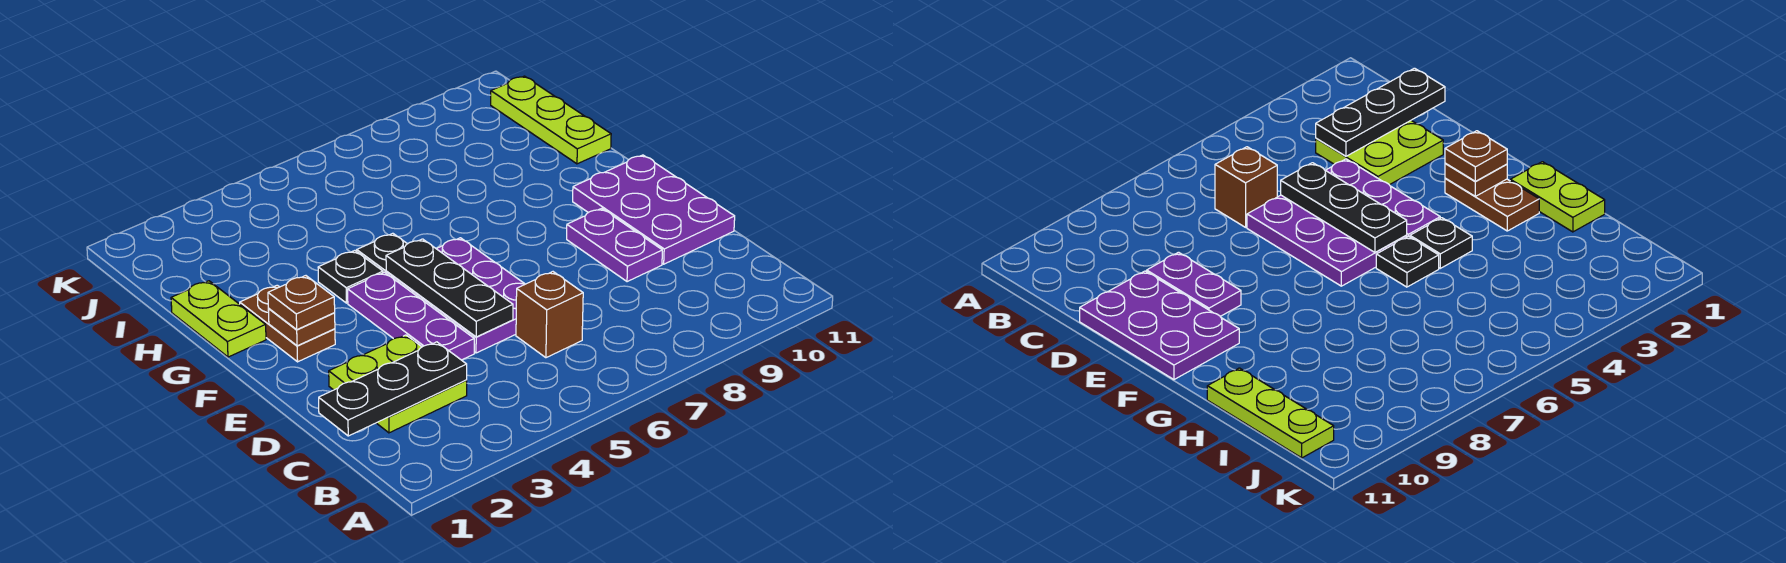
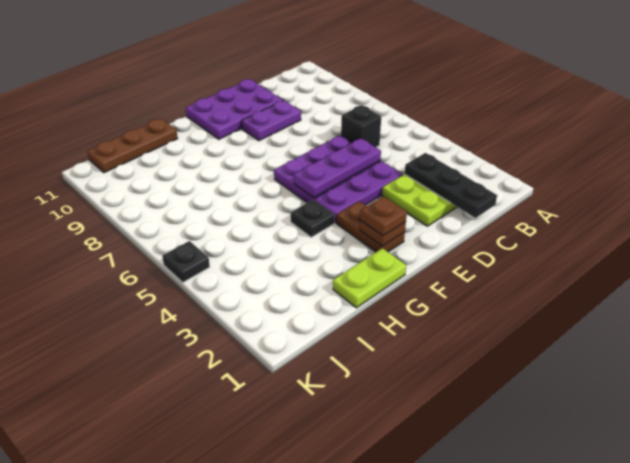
brown brick C6 level 1 -> black brick C6 level 1
black plate D5:F5 level 2 -> purple plate D5:F5 level 2
brown plate F2:G2 level 1 -> brown plate F2:F3 level 1
black plate G5 level 1 -> black plate K5 level 1
lime plate H11:J11 level 1 -> brown plate H11:J11 level 1

